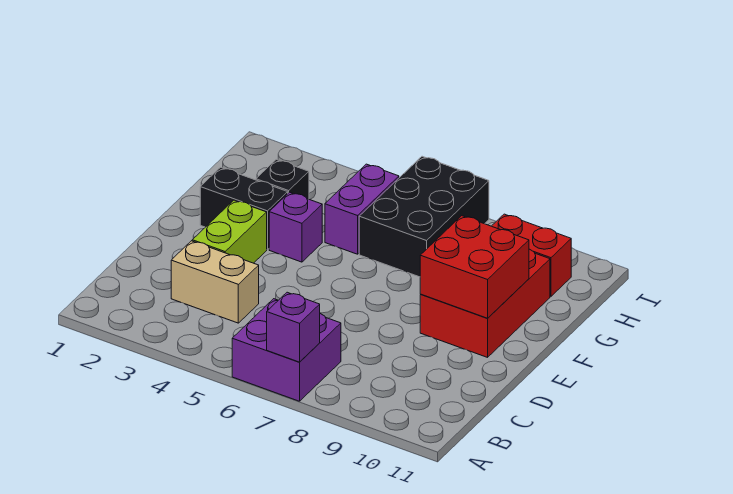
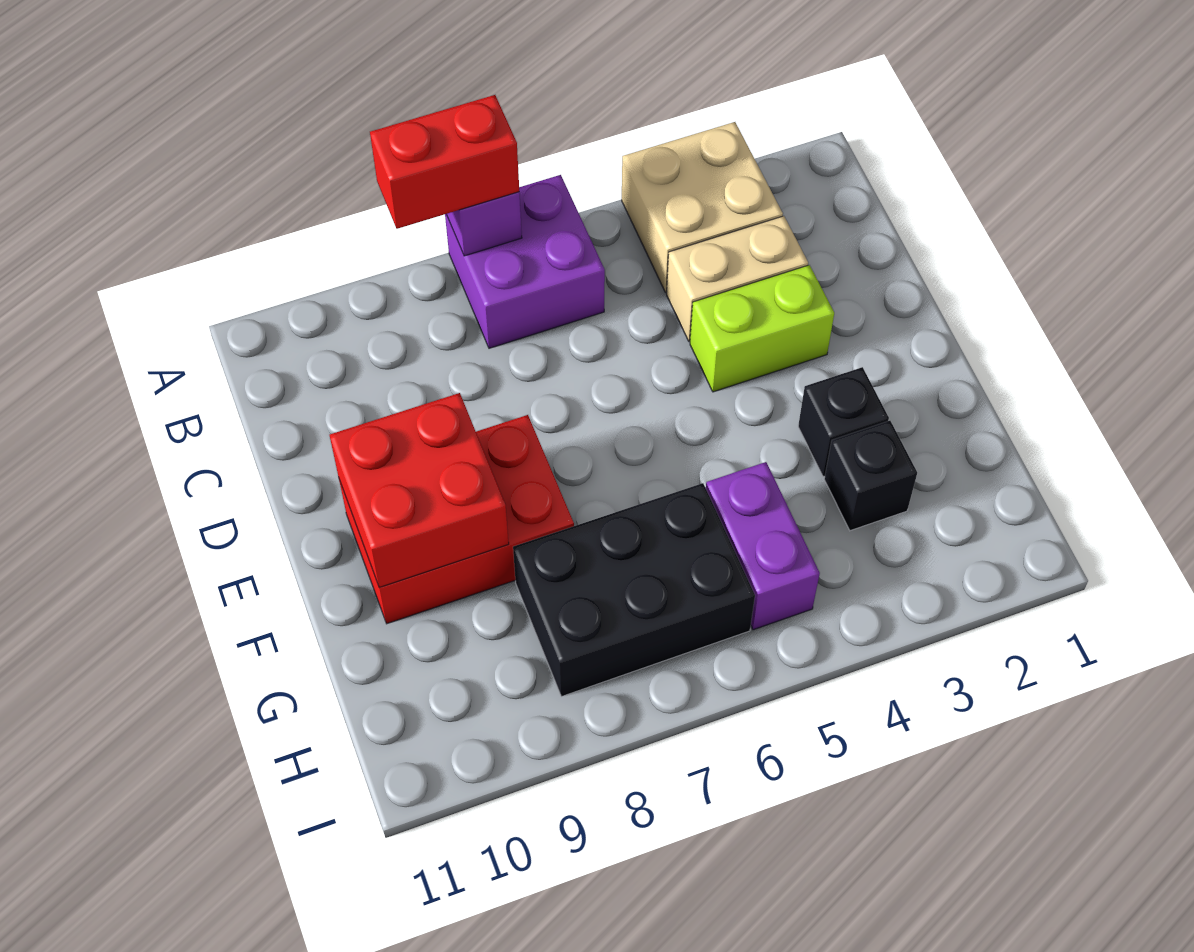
none -> tan brick A3:B4 level 1
lime brick D3:E3 level 1 -> lime brick D3:D4 level 1
red brick E9:G10 level 1 -> red brick E8:F10 level 1
black brick F2:F3 level 1 -> black brick F3 level 1
purple brick F4 level 1 -> none
black brick G6:I7 level 1 -> black brick G6:H8 level 1
red brick H9:H10 level 1 -> red brick A7:A8 level 3

